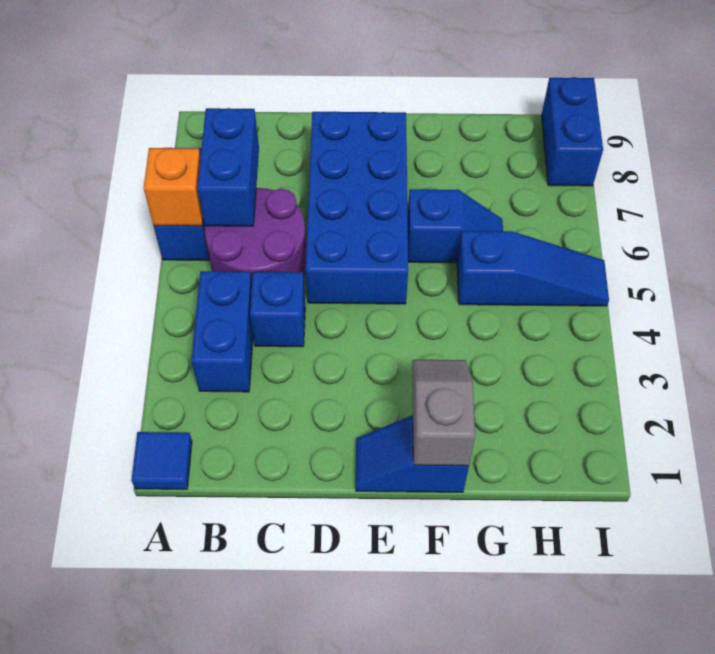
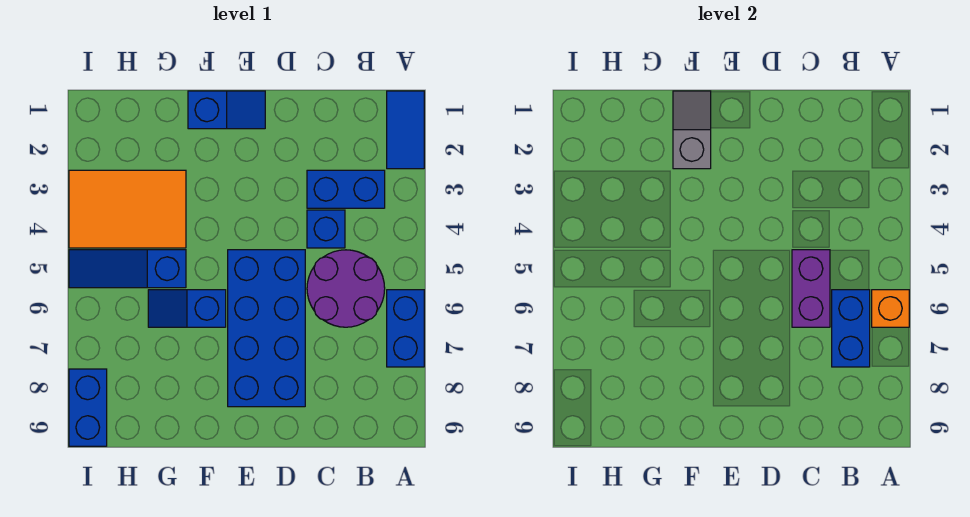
blue tile A1 level 1 -> blue tile A1:A2 level 1
blue brick B3:B4 level 1 -> blue brick B3:C3 level 1
none -> purple brick C5:C6 level 2
grey slope F1:F2 level 2 top 1 -> grey slope F1:F2 level 2 top 2
none -> orange tile G3:I4 level 1

